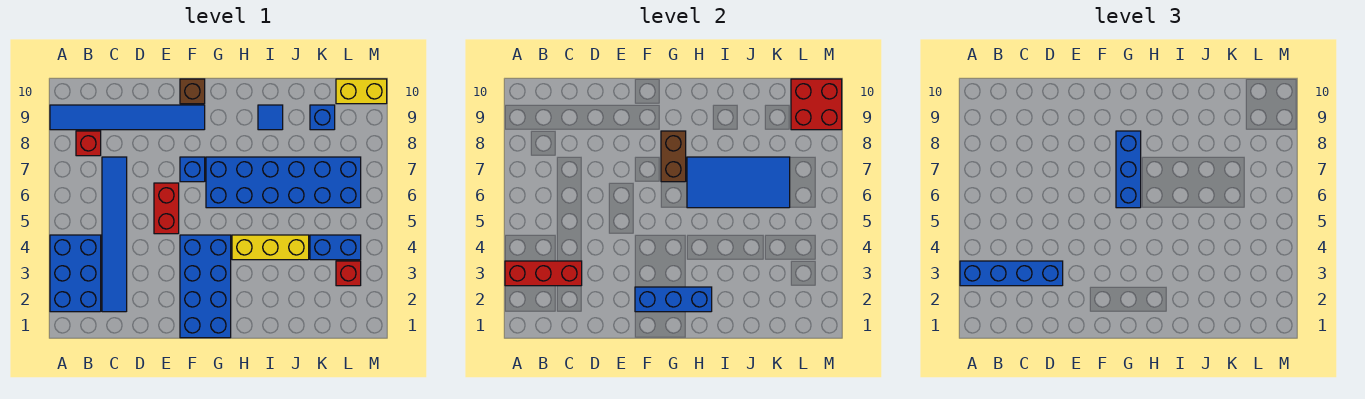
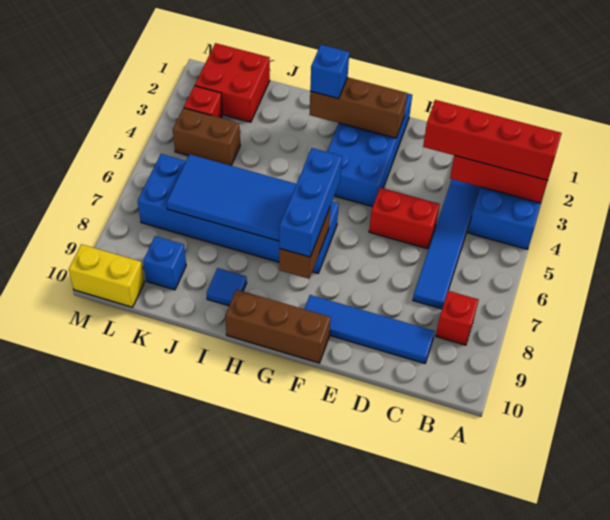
blue brick A3:D3 level 3 -> red brick A3:D3 level 3
blue tile A9:F9 level 1 -> blue tile C9:F9 level 1
red brick E5:E6 level 1 -> red brick D5:E5 level 1
blue brick F2:H2 level 2 -> brown brick F2:H2 level 2
blue brick F7 level 1 -> blue brick H2 level 3
brown brick F10 level 1 -> brown brick F10:H10 level 1
yellow brick H4:J4 level 1 -> none
blue brick K4:L4 level 1 -> brown brick K4:L4 level 1
red brick L9:M10 level 2 -> red brick K1:L2 level 1

